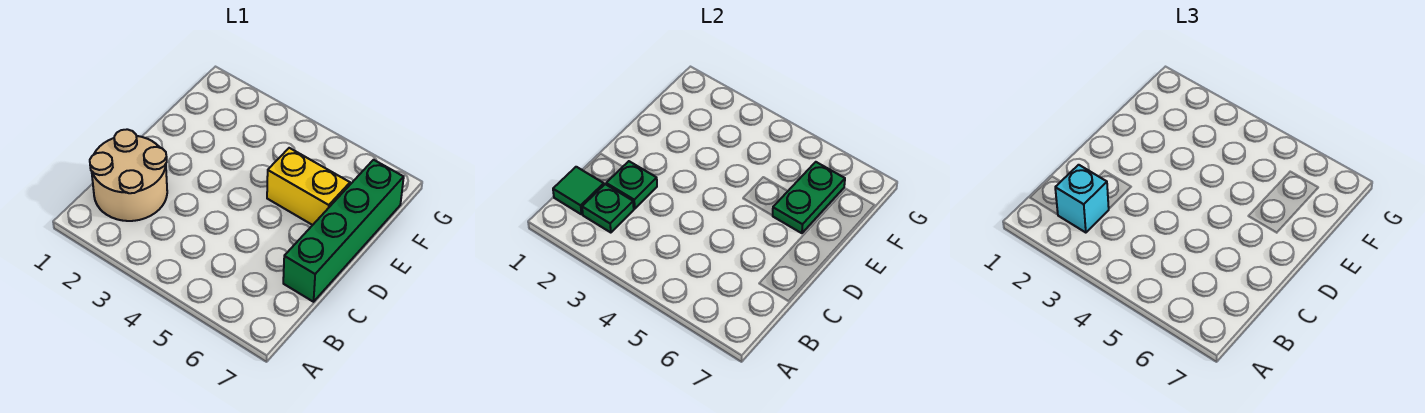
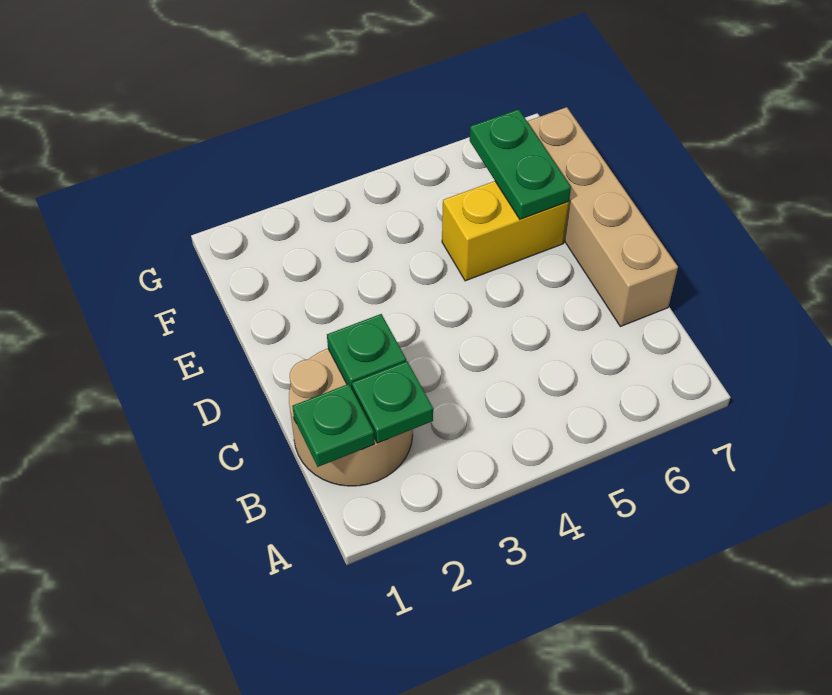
green tile B1 level 2 -> green plate B1 level 2
cyan brick B2 level 3 -> none
green brick C7:F7 level 1 -> tan brick C7:F7 level 1

